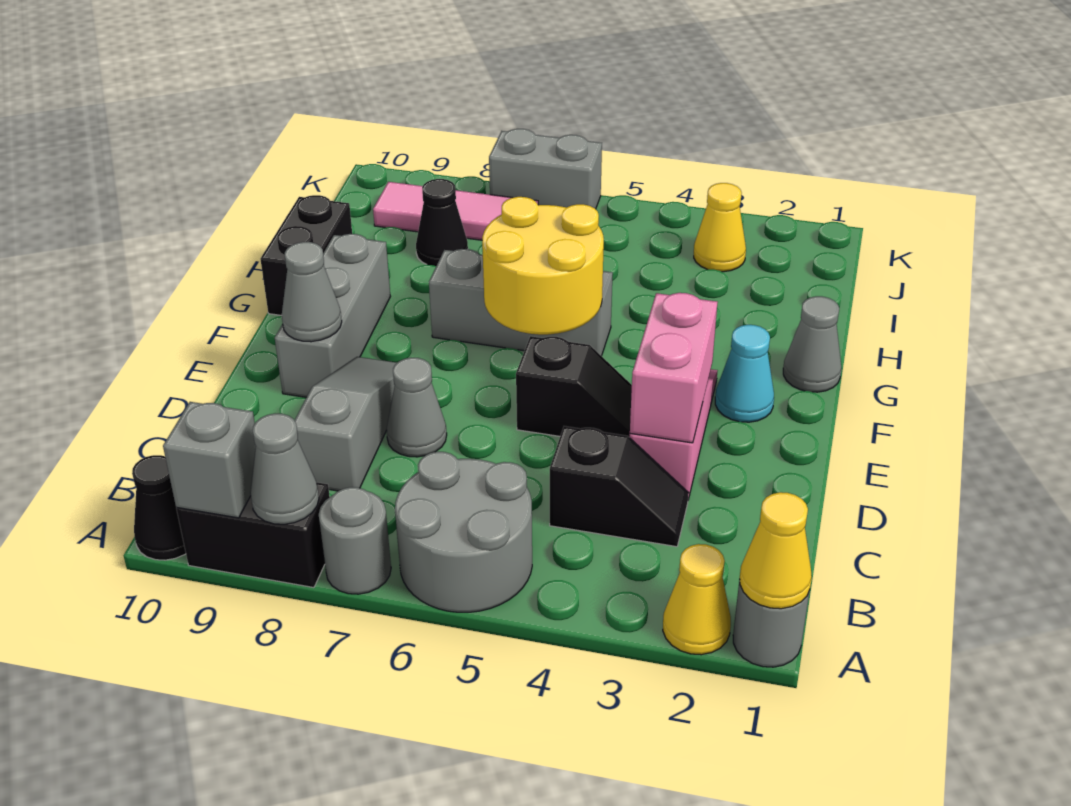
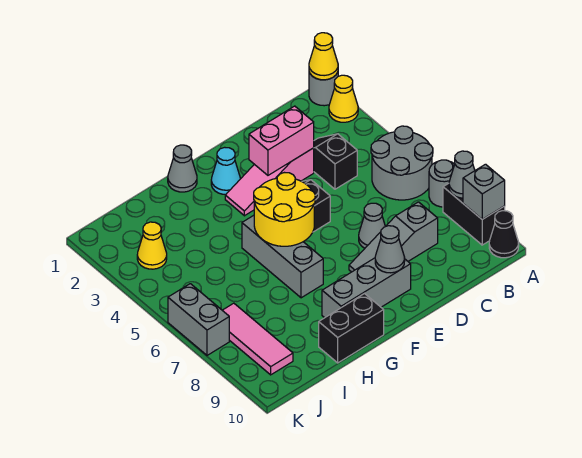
black cone I8 level 1 -> none

